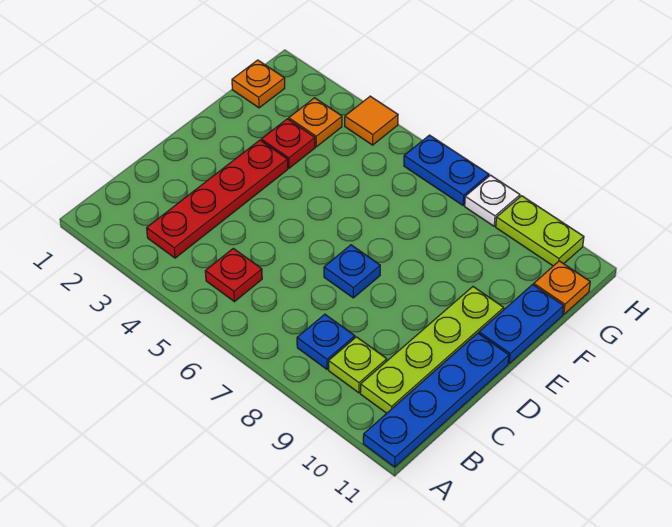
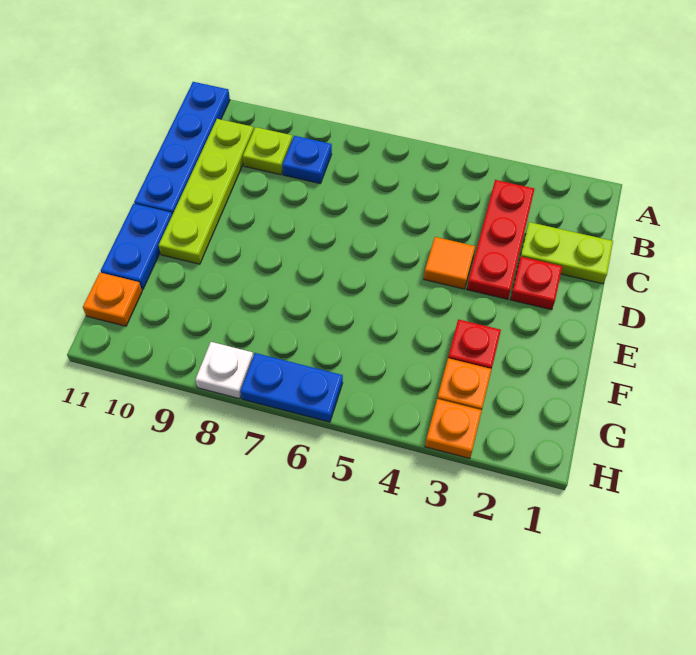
red plate B3:E3 level 1 -> red plate B3:D3 level 1
red plate B5 level 1 -> red plate D2 level 1
blue plate D7 level 1 -> none
orange plate G1 level 1 -> orange plate H3 level 1
orange tile H4 level 1 -> orange tile D4 level 1
lime plate H9:H10 level 1 -> lime plate C1:C2 level 1

